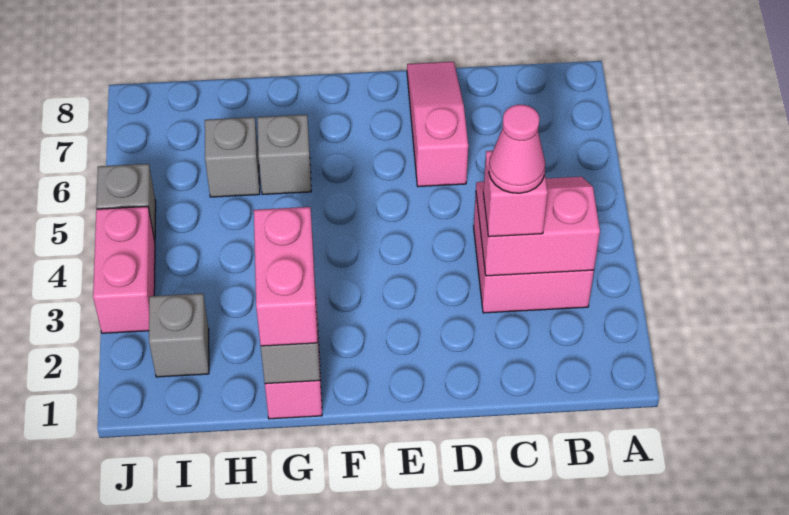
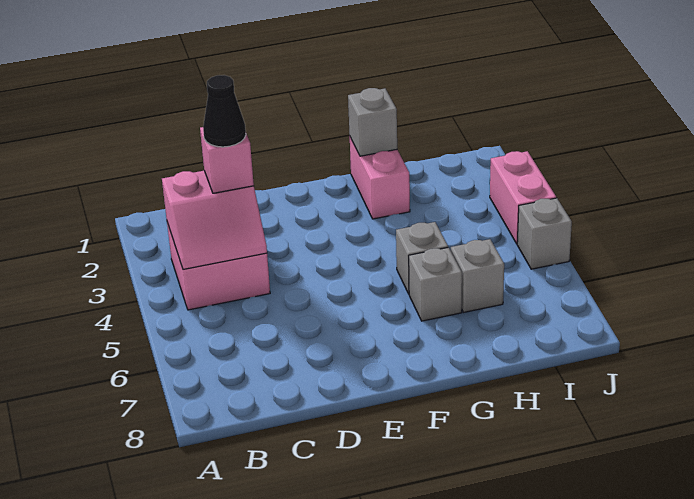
pink cone C3 level 4 -> black cone C3 level 4
pink slope D6:D8 level 1 top 6 -> none
pink brick G1:G2 level 3 -> none
grey brick I2 level 1 -> grey brick G5 level 1

